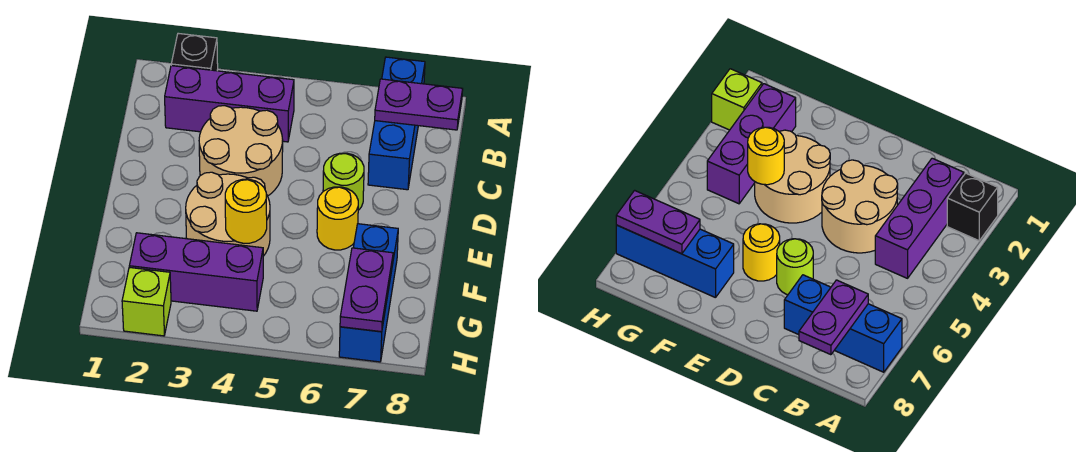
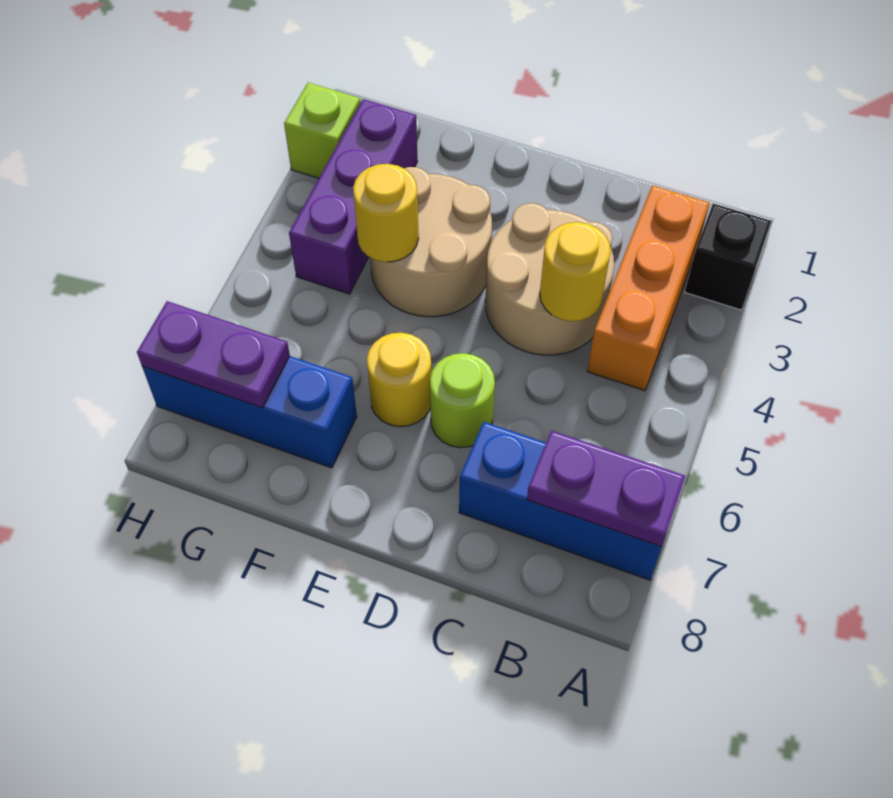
purple brick B2:B4 level 1 -> orange brick B2:B4 level 1
purple plate B7:B8 level 2 -> purple plate A7:B7 level 2
none -> yellow round brick C4 level 2

